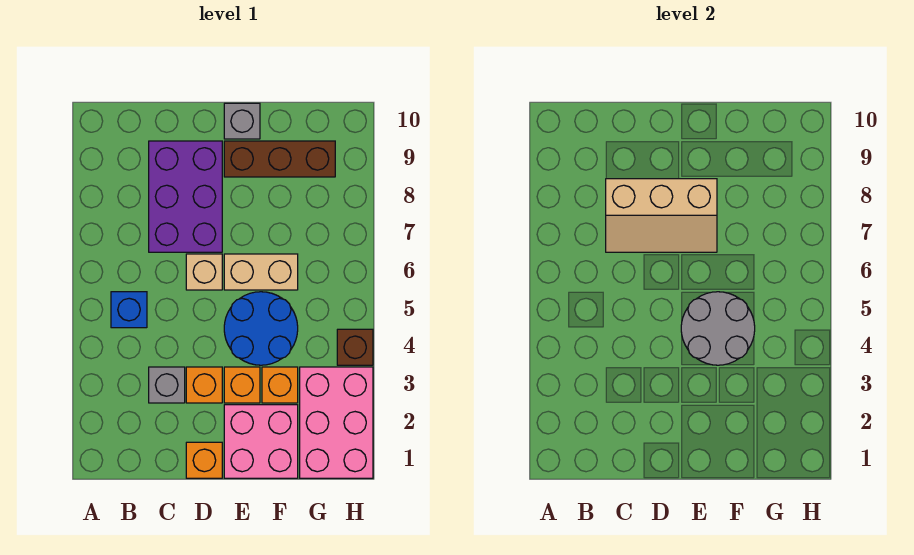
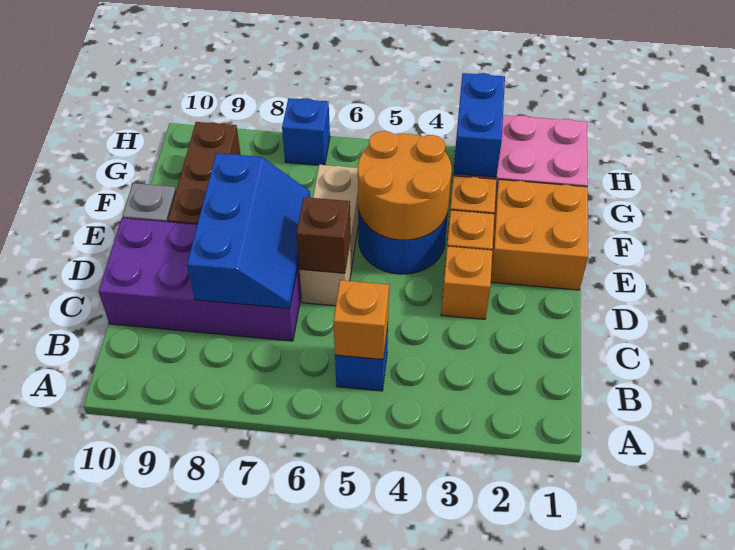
grey brick C3 level 1 -> none
purple brick C7:D9 level 1 -> purple brick C7:D10 level 1
tan slope C7:E8 level 2 top 8 -> blue slope C7:E8 level 2 top 8
orange brick D1 level 1 -> orange brick B5 level 2
pink brick E1:F2 level 1 -> orange brick E1:F2 level 1
grey round brick E4:F5 level 2 -> orange round brick E4:F5 level 2
none -> blue brick G3:H3 level 2
brown brick H4 level 1 -> brown brick D6 level 2
none -> blue brick H7 level 1

